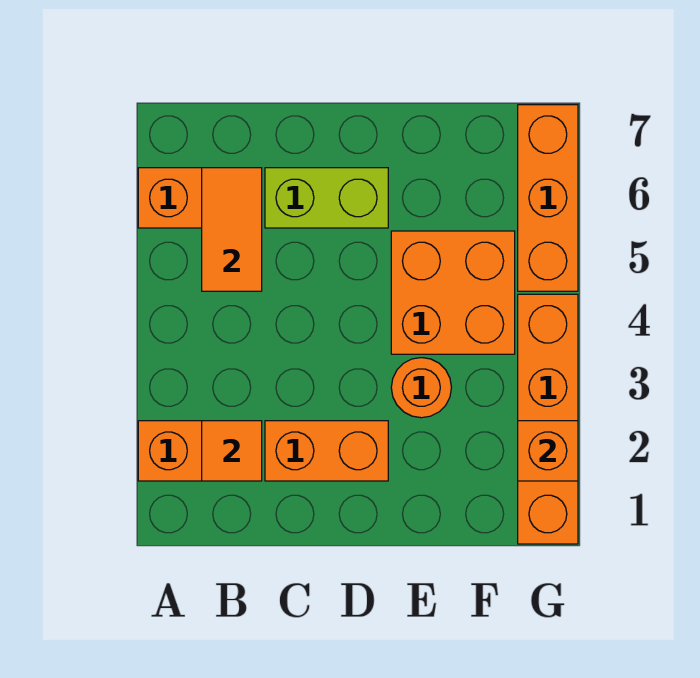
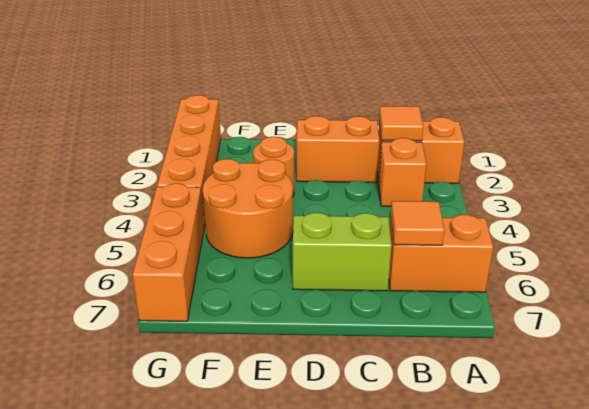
orange tile B5:B6 level 2 -> orange tile B6 level 2
orange brick E4:F5 level 1 -> orange round brick E4:F5 level 1
orange brick G2 level 2 -> orange brick B3 level 1

